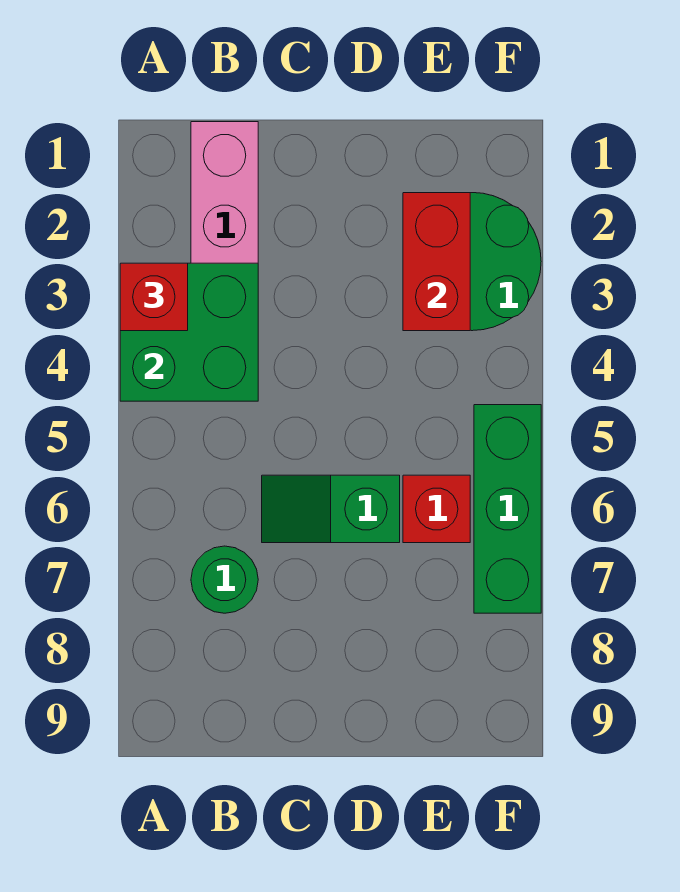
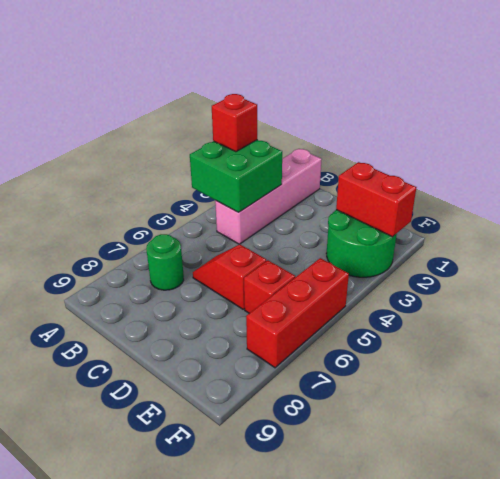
green slope C6:D6 level 1 top D -> red slope C6:D6 level 1 top D
red brick E2:E3 level 2 -> red brick E2:F2 level 2
green brick F5:F7 level 1 -> red brick F5:F7 level 1

